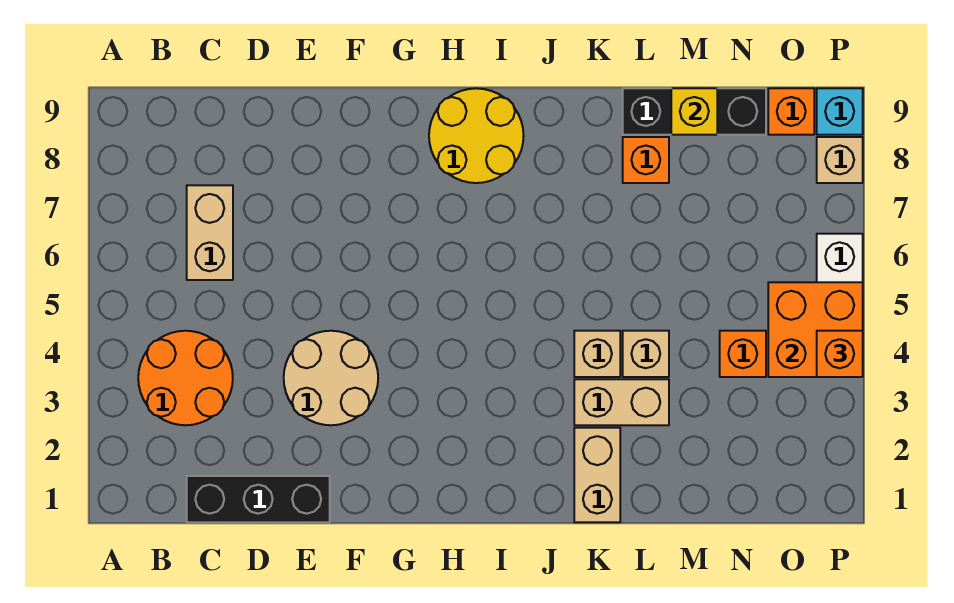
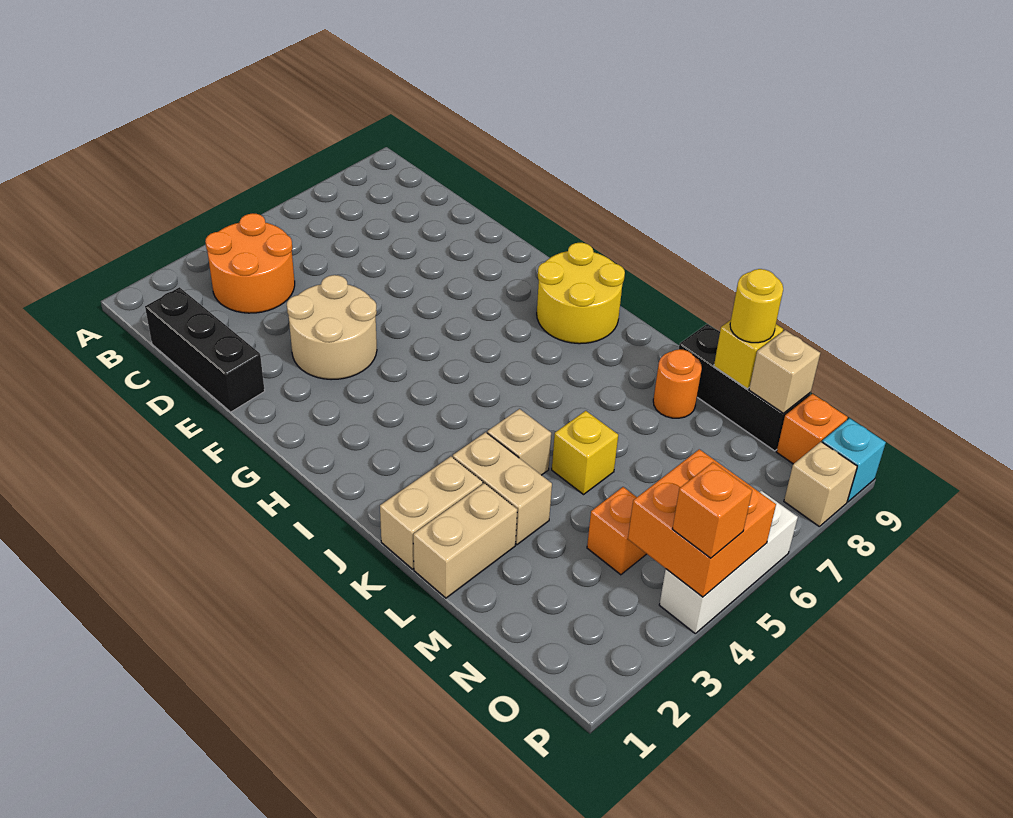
tan brick C6:C7 level 1 -> tan brick L1:L2 level 1
tan brick L4 level 1 -> tan brick N9 level 2
none -> yellow brick L5 level 1
orange brick L8 level 1 -> orange round brick L8 level 1
none -> yellow round brick M9 level 3

